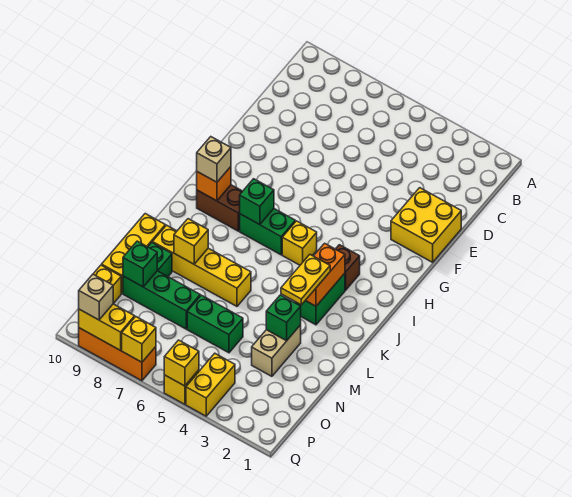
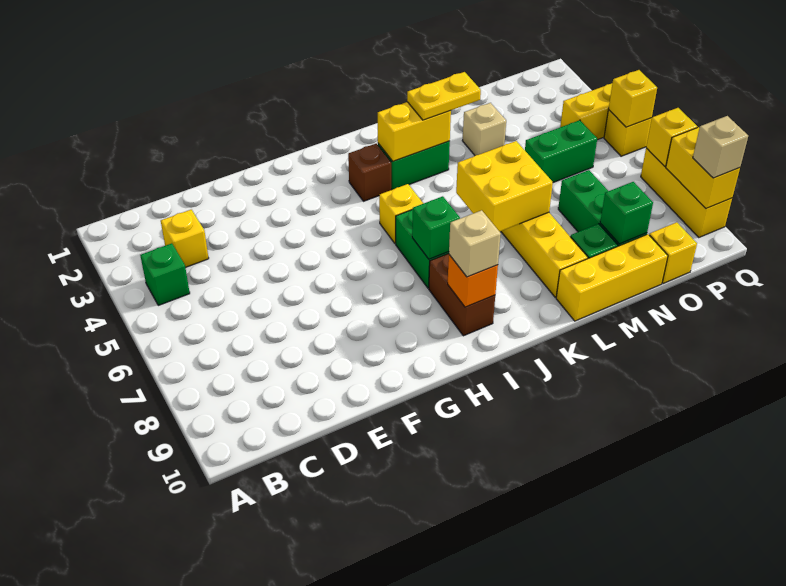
yellow brick E1:F2 level 1 -> yellow brick K6:L7 level 2
orange brick J3:K3 level 2 -> yellow brick J3:K3 level 2
yellow brick L8 level 2 -> yellow brick C3 level 1
tan brick M3:N3 level 1 -> tan brick M3 level 1
green brick M3 level 2 -> green brick B4 level 1
green brick N5:N6 level 1 -> green brick N5:O5 level 1
orange brick Q7:Q9 level 1 -> yellow brick Q7:Q9 level 1

